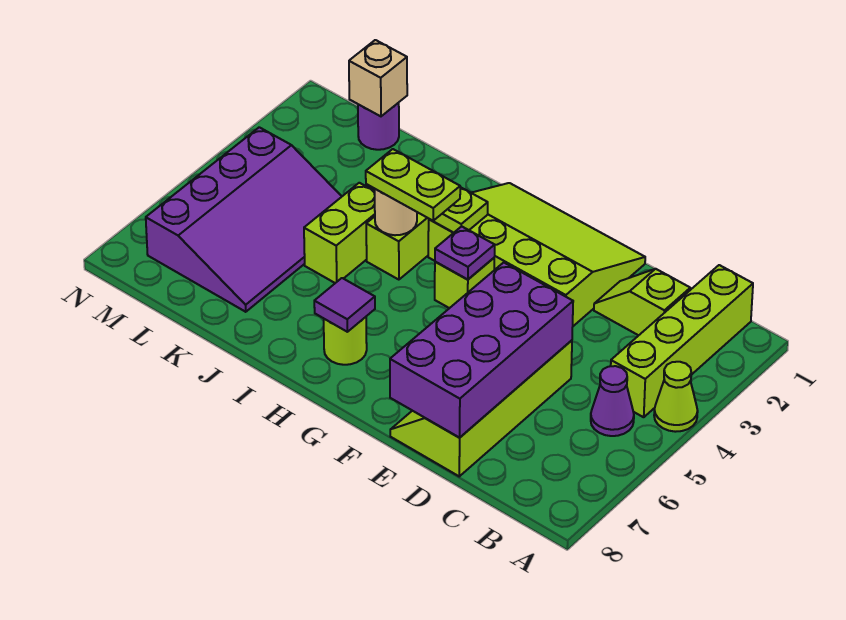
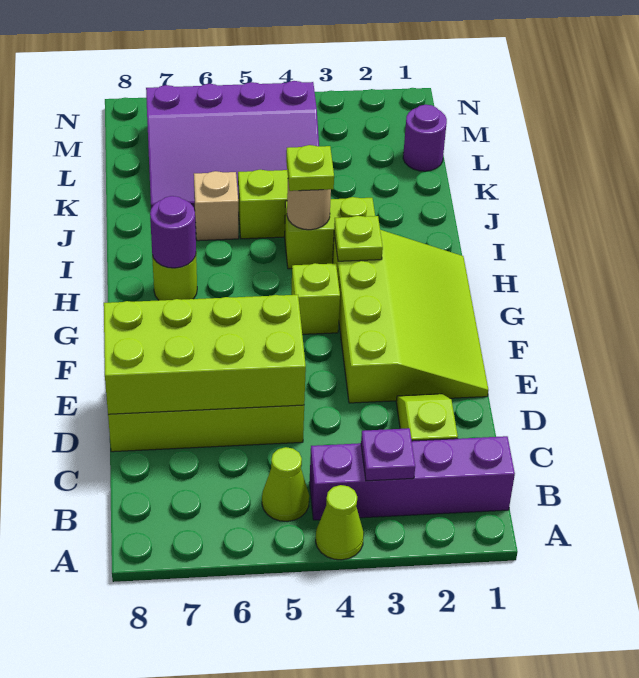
lime brick B1:B4 level 1 -> purple brick B1:B4 level 1
purple cone B5 level 1 -> lime cone B5 level 1
purple brick D5:E8 level 2 -> lime brick D5:E8 level 2
purple plate G4 level 2 -> purple plate B3 level 2
lime plate H4:I4 level 3 -> lime plate I4 level 3
purple tile H7 level 2 -> purple round brick H7 level 2
tan brick L1 level 2 -> tan brick J6 level 1

